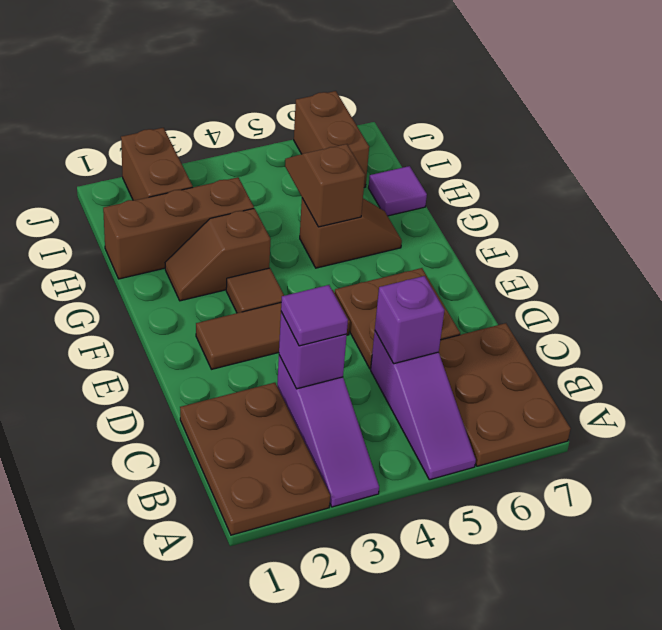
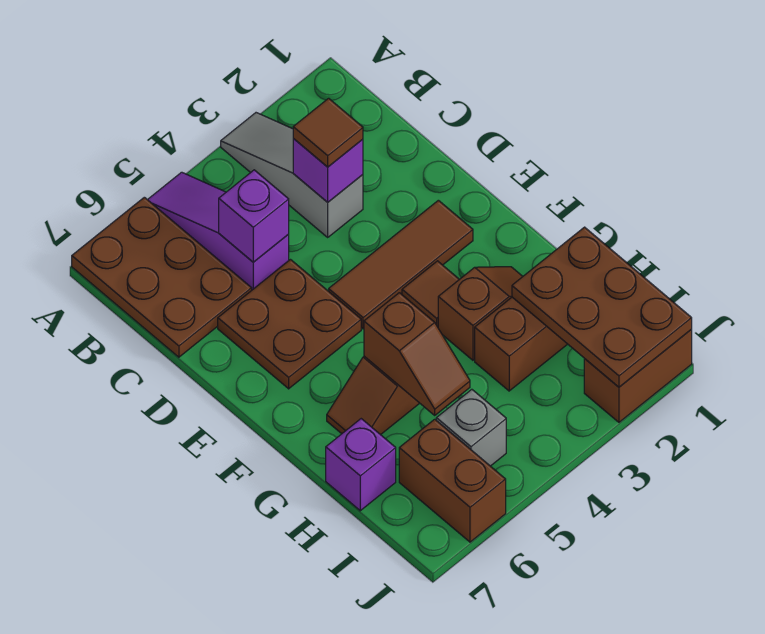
brown plate A1:C2 level 1 -> brown plate H1:J2 level 2
purple slope A3:C3 level 1 top C -> grey slope A3:C3 level 1 top C
purple tile C3 level 3 -> brown tile C3 level 3
purple tile H7 level 1 -> purple brick H7 level 1
brown brick I2:J2 level 1 -> brown brick J1:J2 level 1
none -> grey brick I5 level 1

